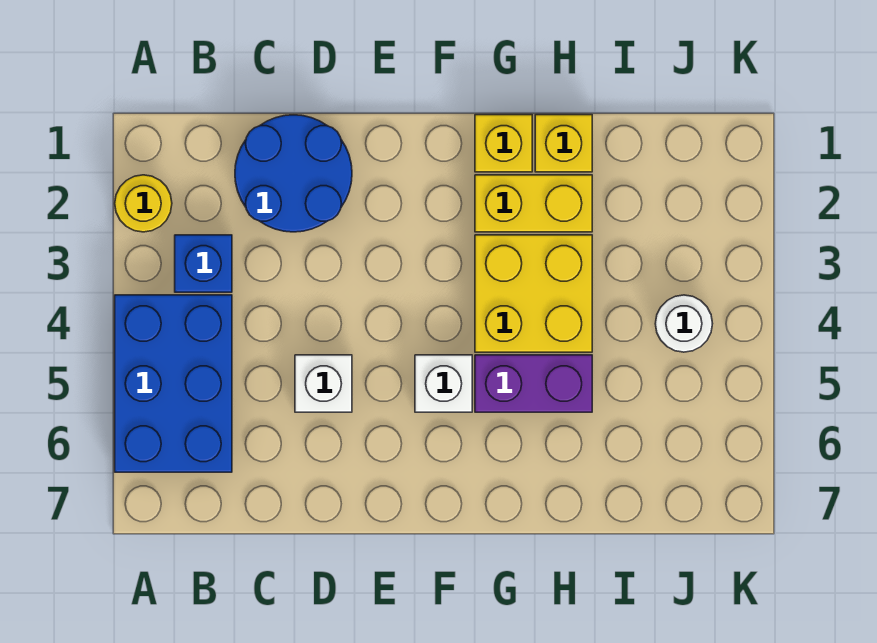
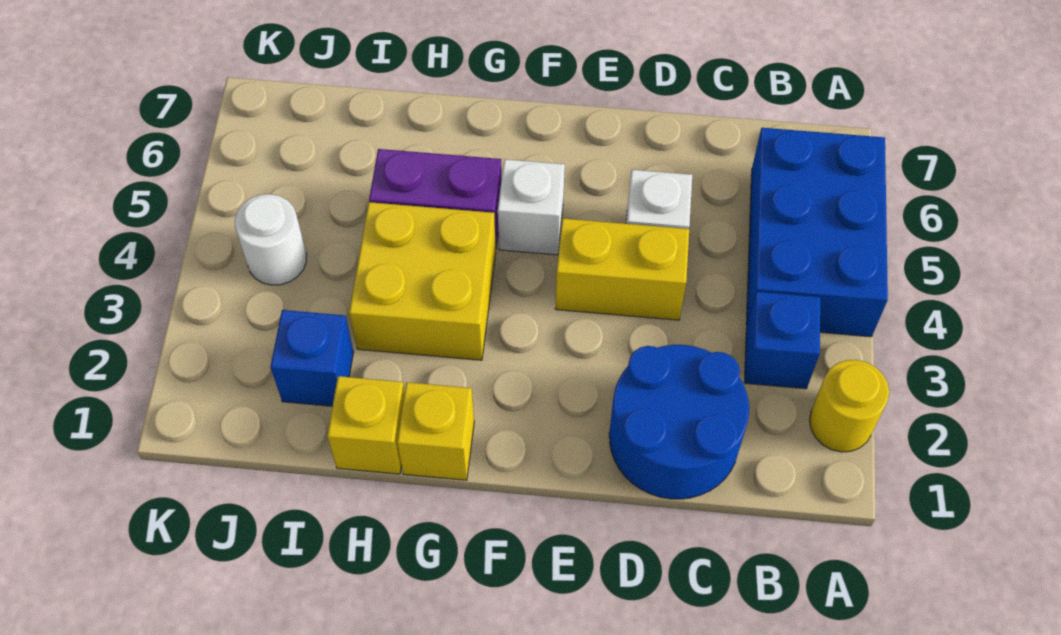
yellow brick G2:H2 level 1 -> yellow brick D4:E4 level 1
none -> blue brick I2 level 1

